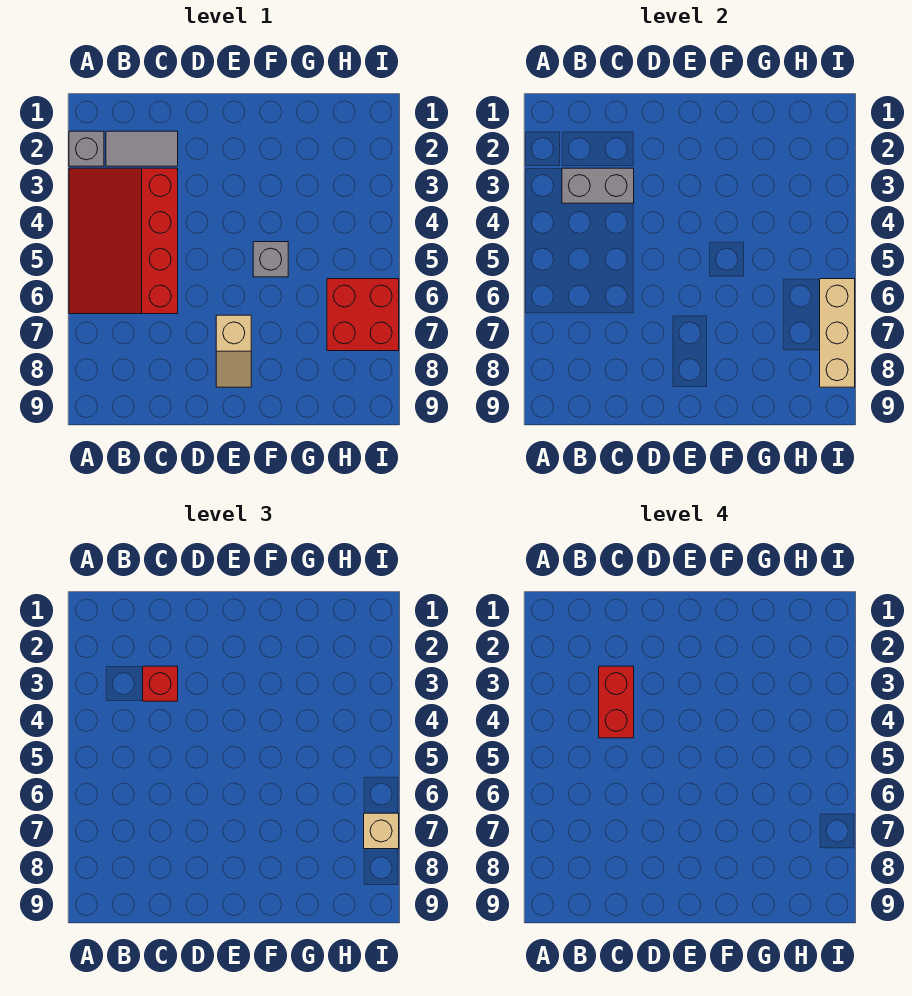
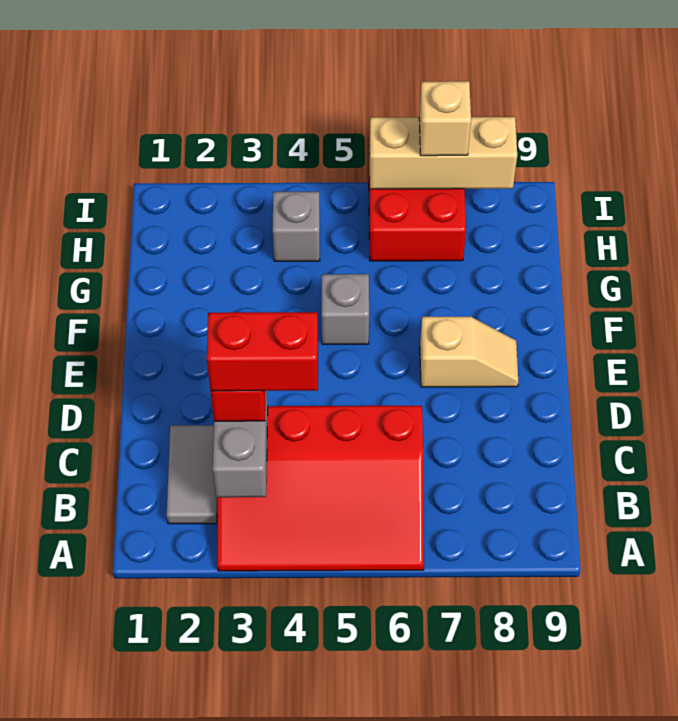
grey brick A2 level 1 -> grey brick H4 level 1

